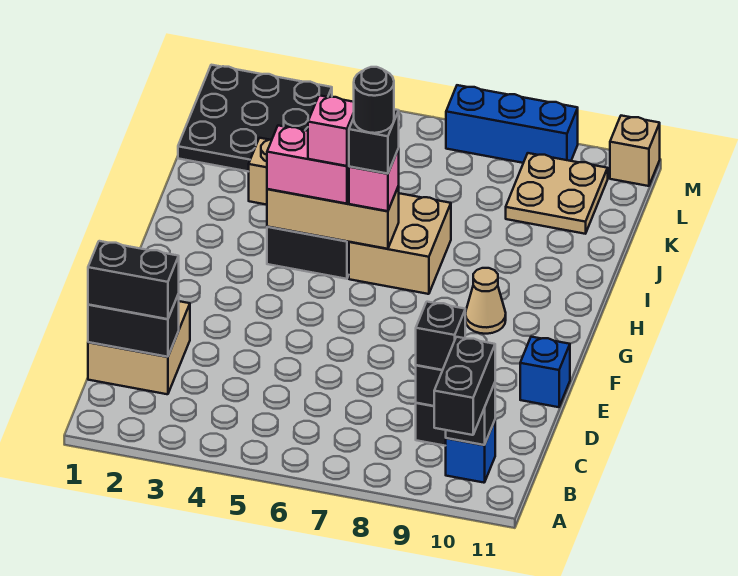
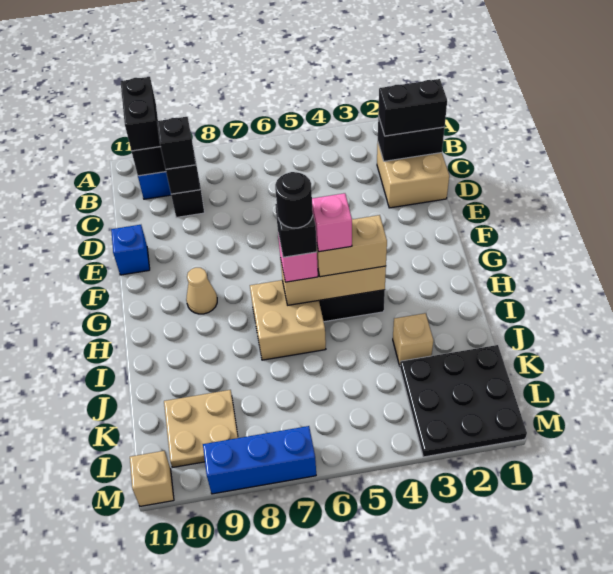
pink brick H4:H5 level 3 -> tan brick H4:H5 level 3

